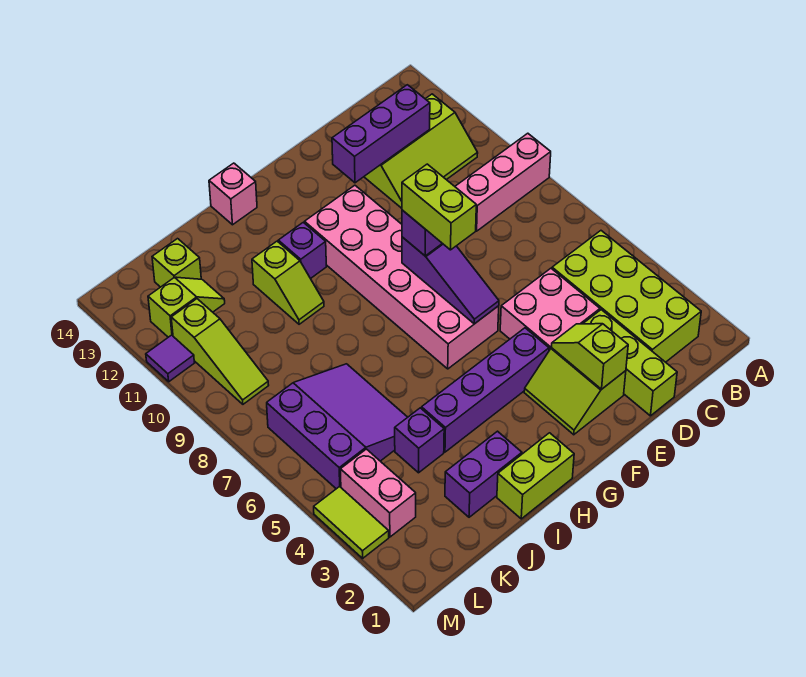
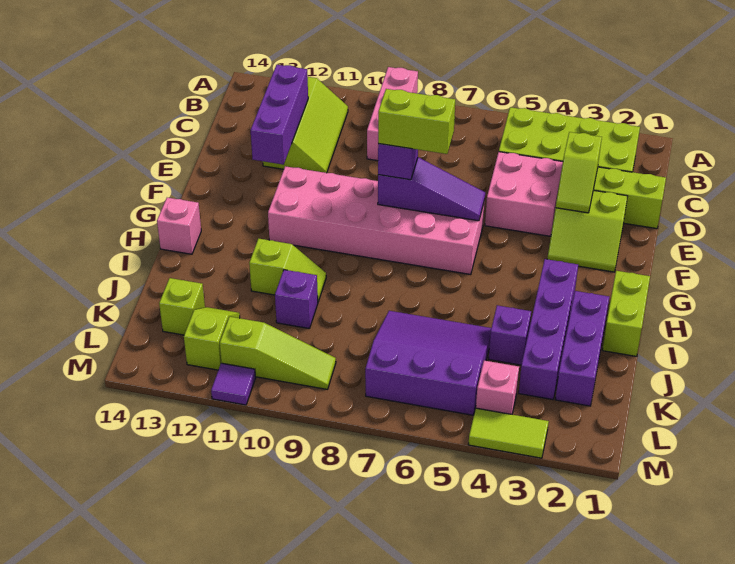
lime slope E2:E3 level 2 top 2 -> lime slope D3:E3 level 2 top D
purple brick F4:I4 level 1 -> purple brick H3:K3 level 1
purple brick H11 level 1 -> purple brick J10 level 1
purple brick I2:J2 level 1 -> purple brick I2:K2 level 1
pink brick L3:L4 level 1 -> pink brick L4 level 1

